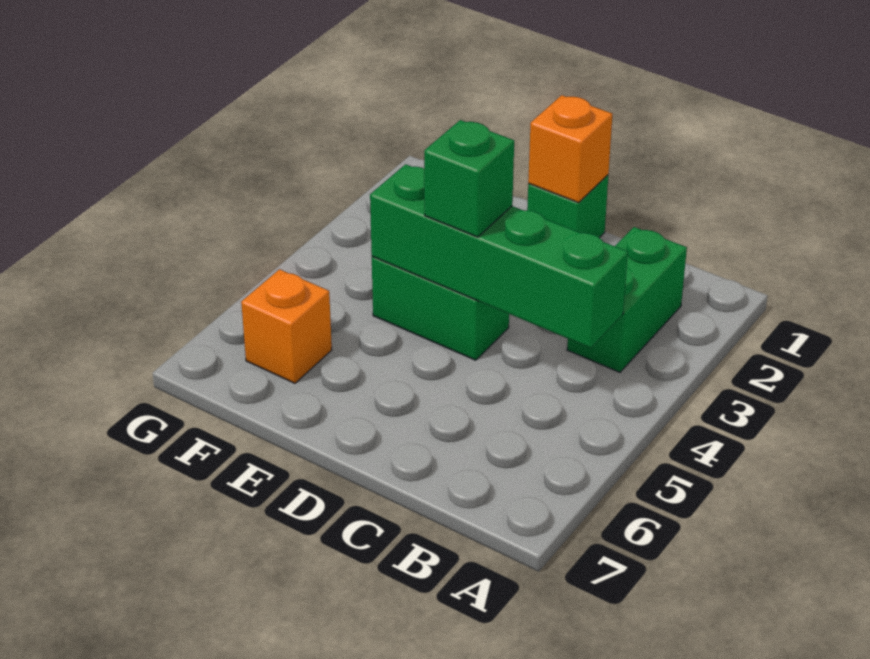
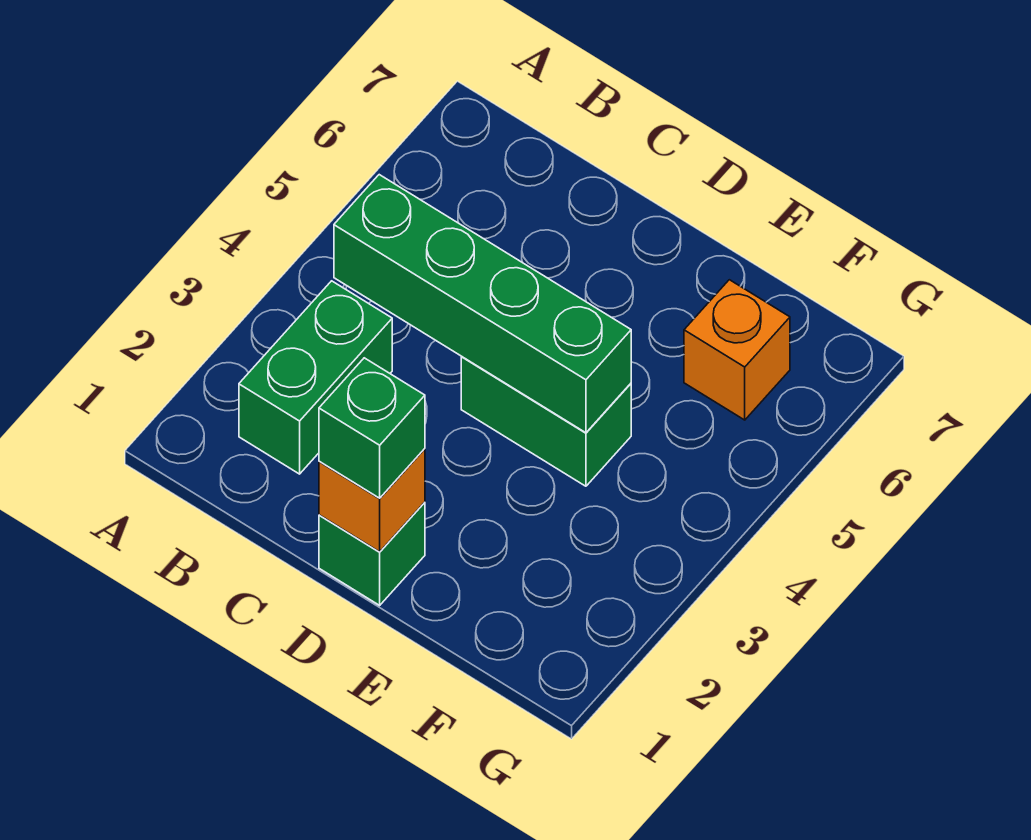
green brick D4 level 3 -> green brick D1 level 3

